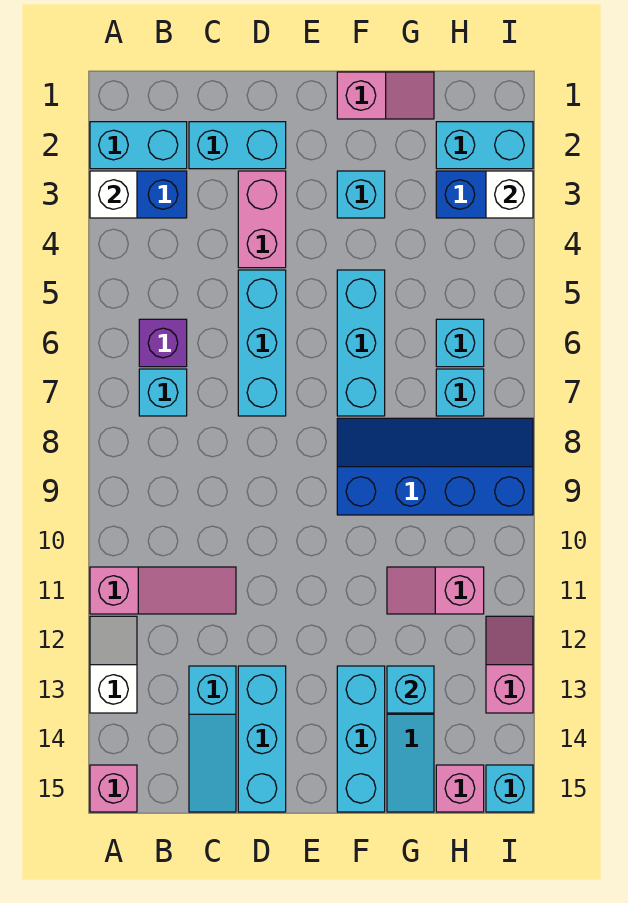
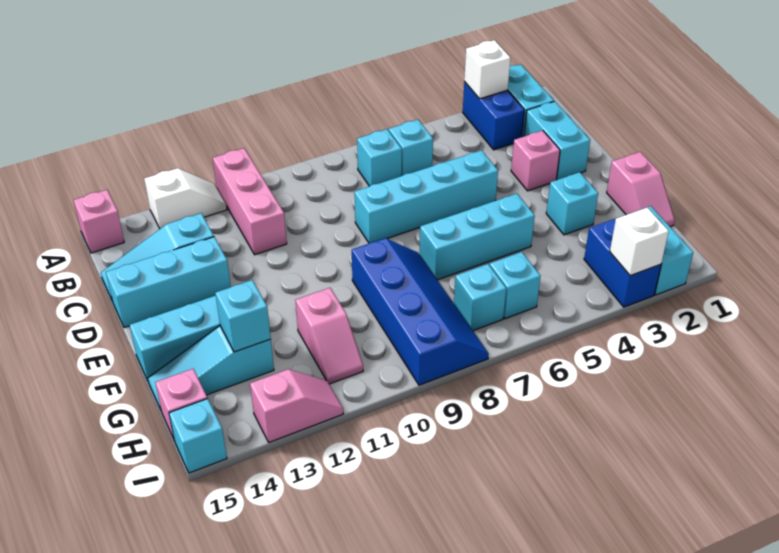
pink slope A11:C11 level 1 top A -> pink brick A11:C11 level 1
purple brick B6 level 1 -> cyan brick B6 level 1
pink brick D3:D4 level 1 -> pink brick D3 level 1
cyan brick D5:D7 level 1 -> cyan brick D5:D8 level 1
pink slope G11:H11 level 1 top H -> pink slope G11:H11 level 1 top G

